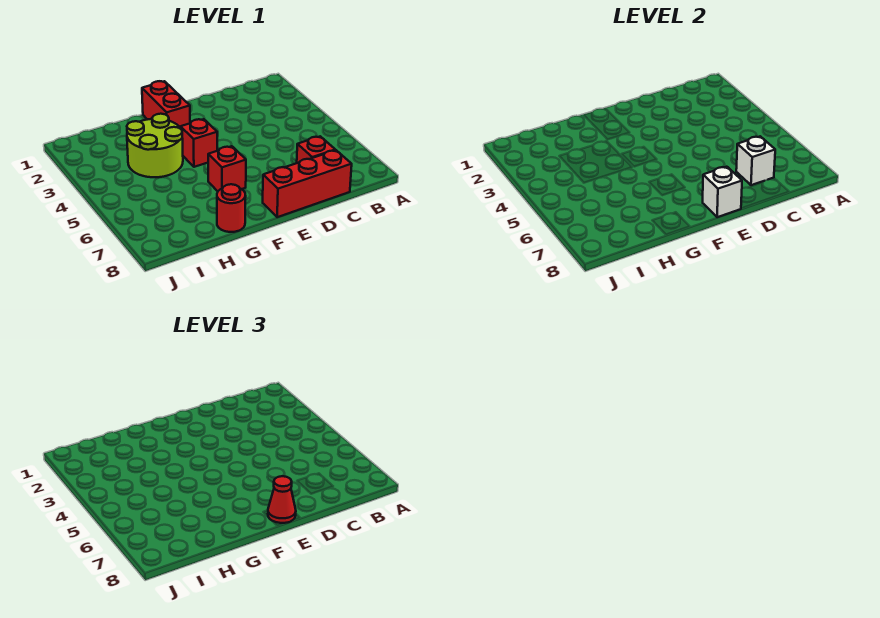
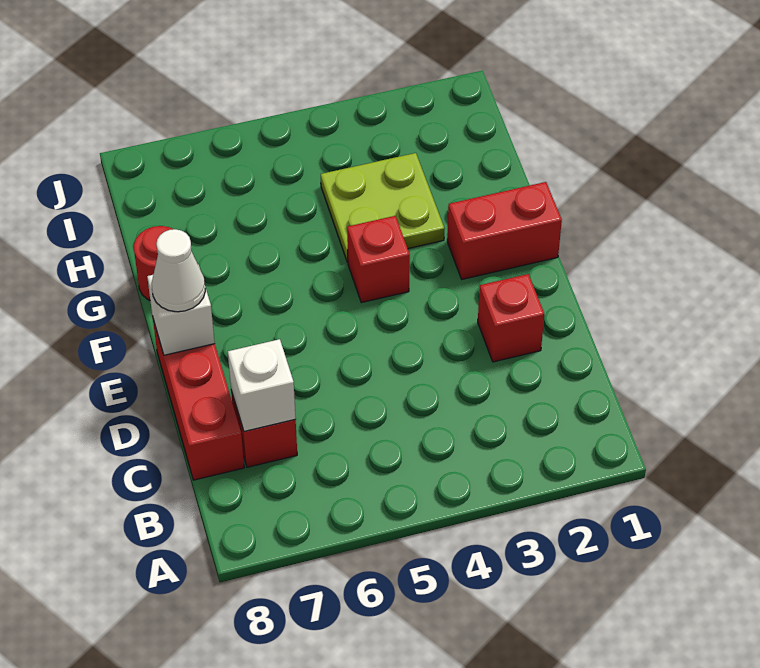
red cone E8 level 3 -> white cone E8 level 3
red brick F6 level 1 -> red brick D2 level 1
lime round brick G3:H4 level 1 -> lime plate G3:H4 level 1

